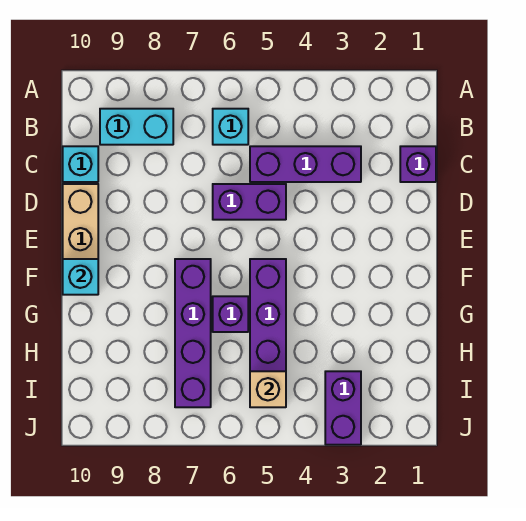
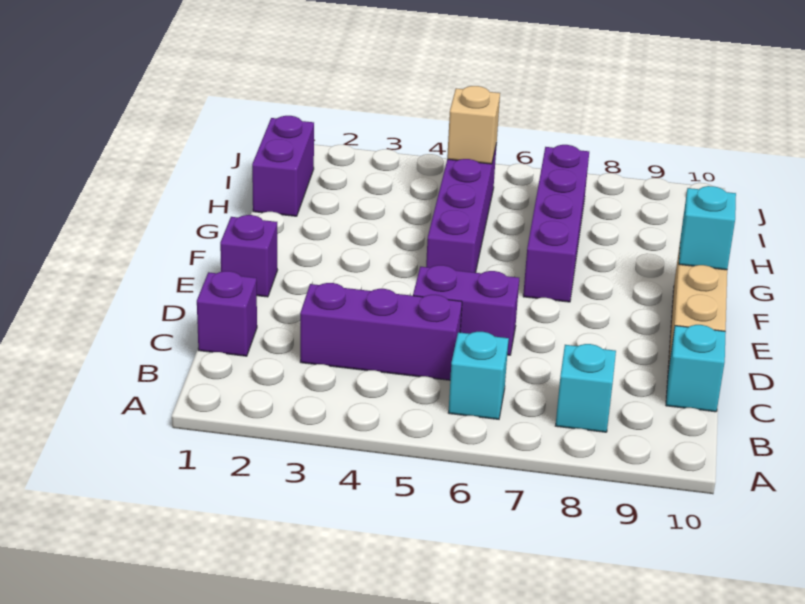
cyan brick B8:B9 level 1 -> cyan brick B8 level 1
purple brick G6 level 1 -> purple brick E1 level 1
purple brick I3:J3 level 1 -> purple brick H1:I1 level 1

